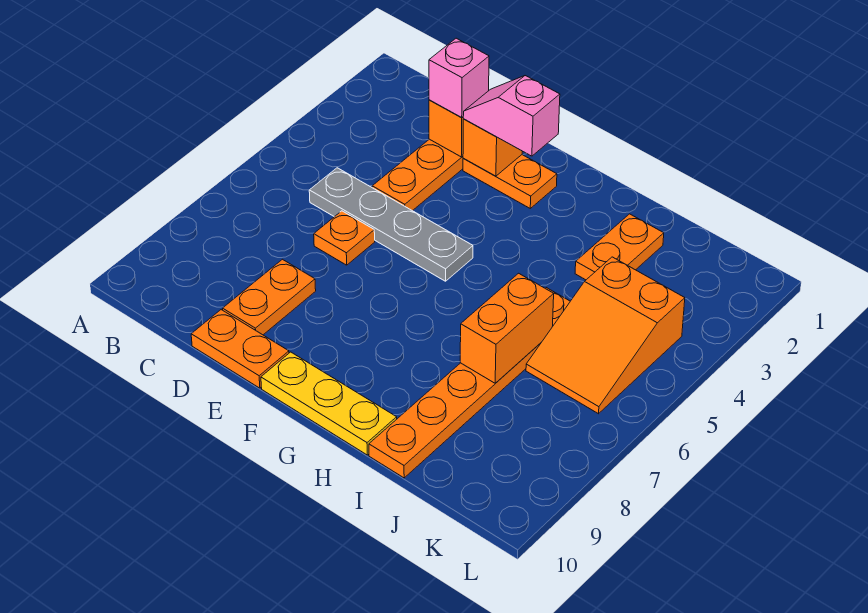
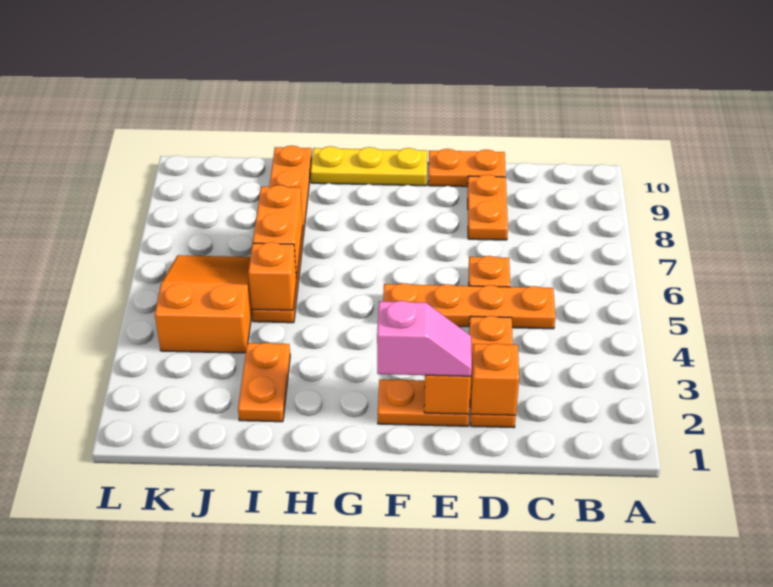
grey plate C5:F5 level 1 -> orange plate C5:F5 level 1
pink brick D2 level 3 -> none
none -> orange brick I5 level 2

